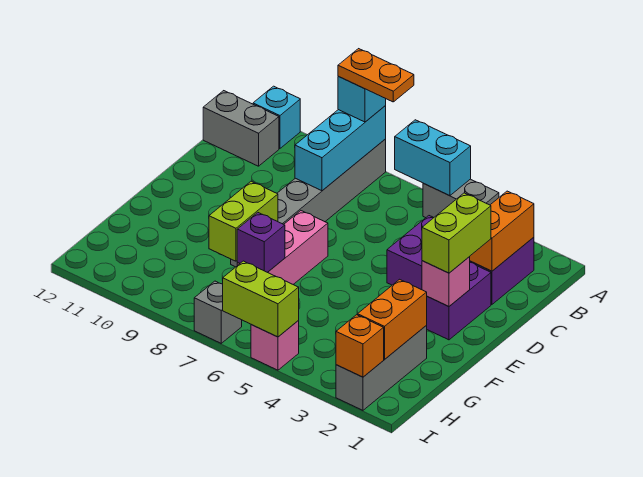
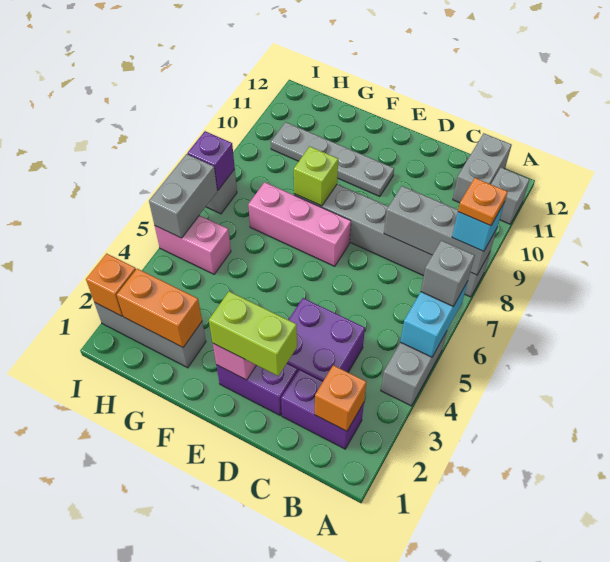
none -> grey brick A6 level 3
orange plate A7:A8 level 4 -> orange plate A8 level 4
cyan brick A8:C8 level 2 -> grey brick A8:C8 level 2
cyan brick A11 level 1 -> grey brick A11 level 1
orange brick B2:C2 level 2 -> orange brick B2 level 2
none -> grey plate E10:H10 level 1
lime brick F8:G8 level 2 -> lime brick F8 level 2
purple brick G7 level 2 -> purple brick I7 level 2
pink brick I5 level 1 -> pink brick H5:I5 level 1
lime brick I5:I6 level 2 -> grey brick I5:I6 level 2

